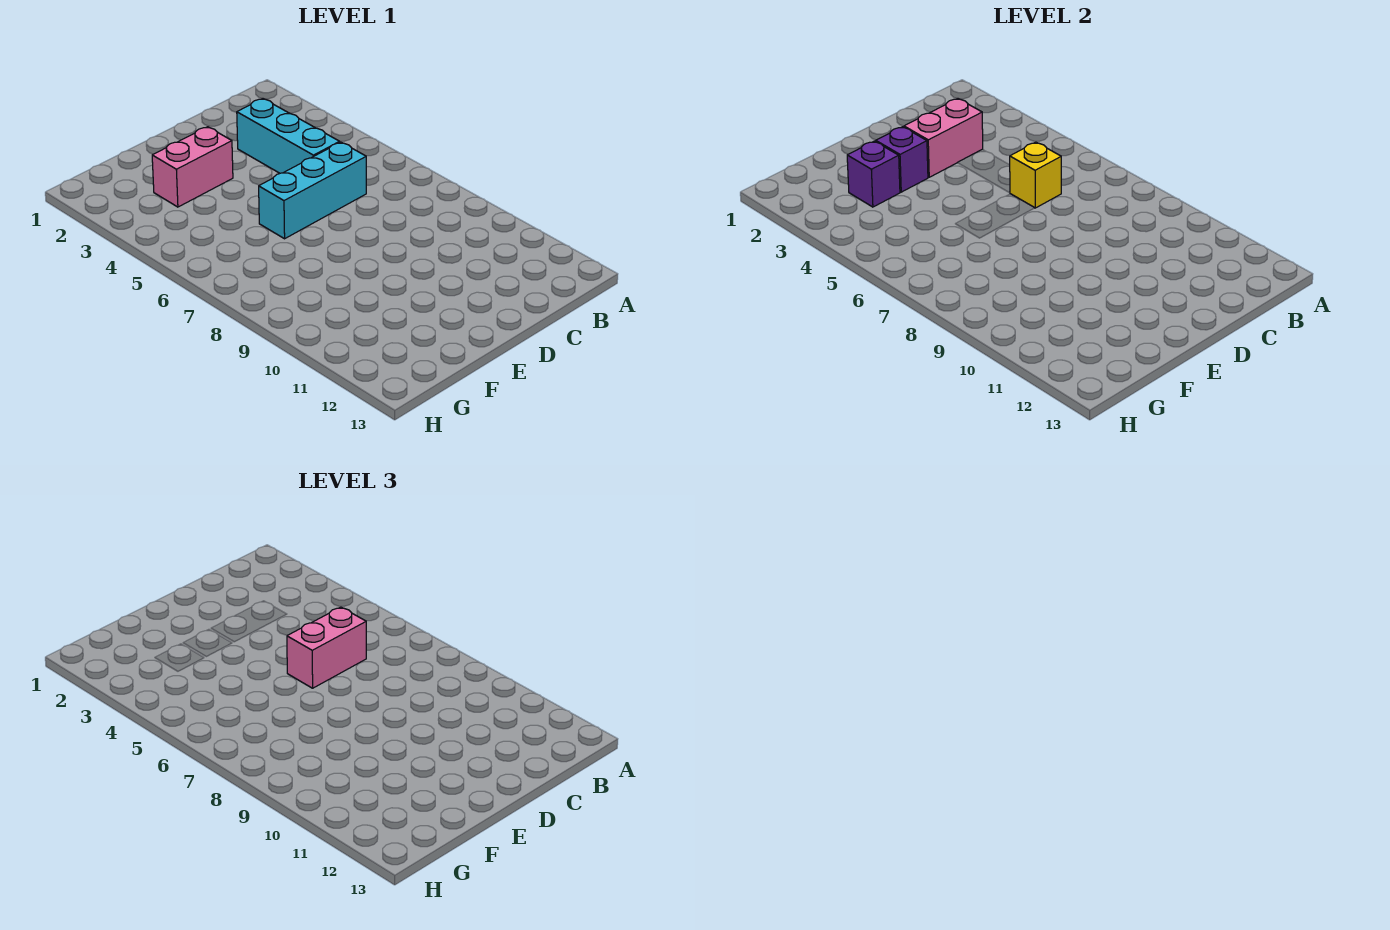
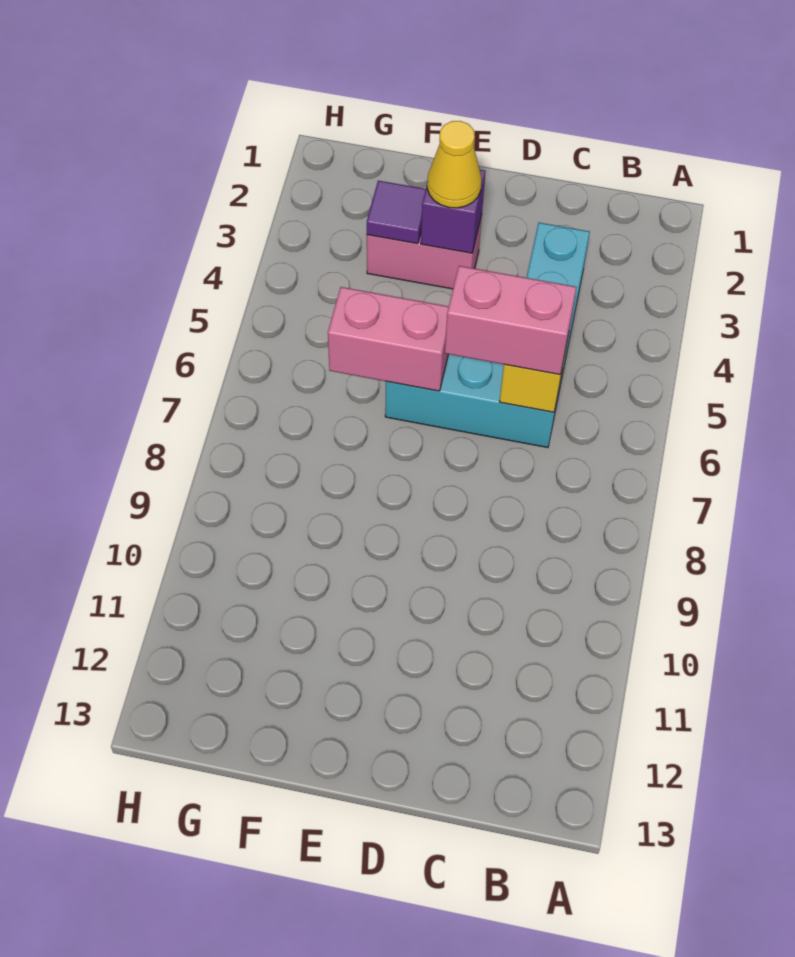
pink brick C3:D3 level 2 -> pink brick E6:F6 level 2
none -> yellow cone E3 level 3
purple brick F3 level 2 -> purple tile F3 level 2

